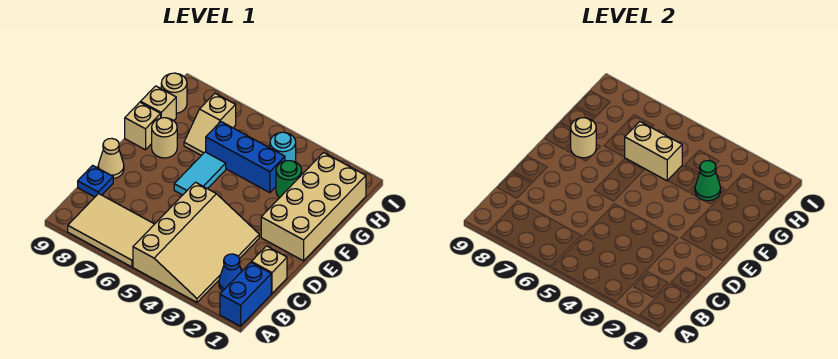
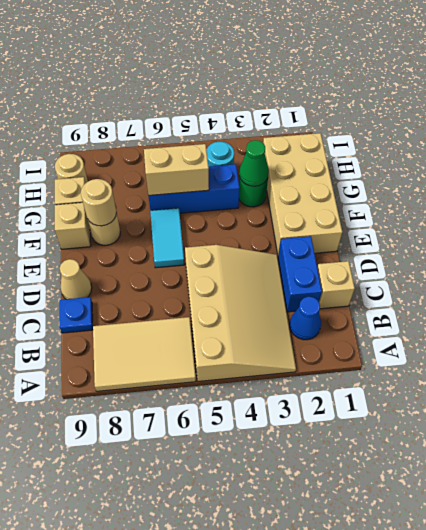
blue brick A1:B1 level 1 -> blue brick C2:D2 level 1
tan slope G7:H7 level 1 top H -> none

